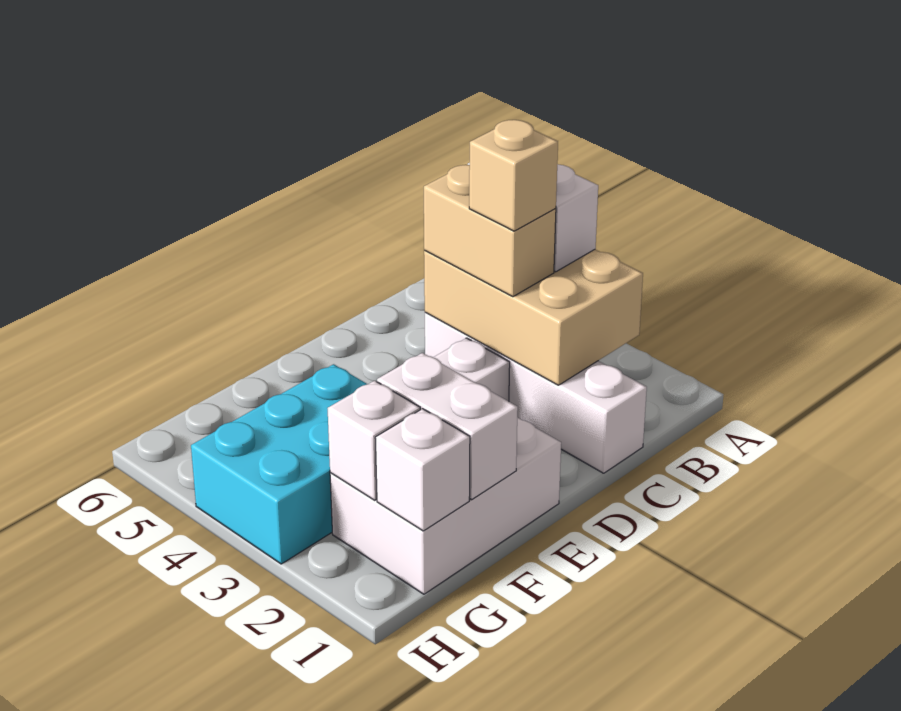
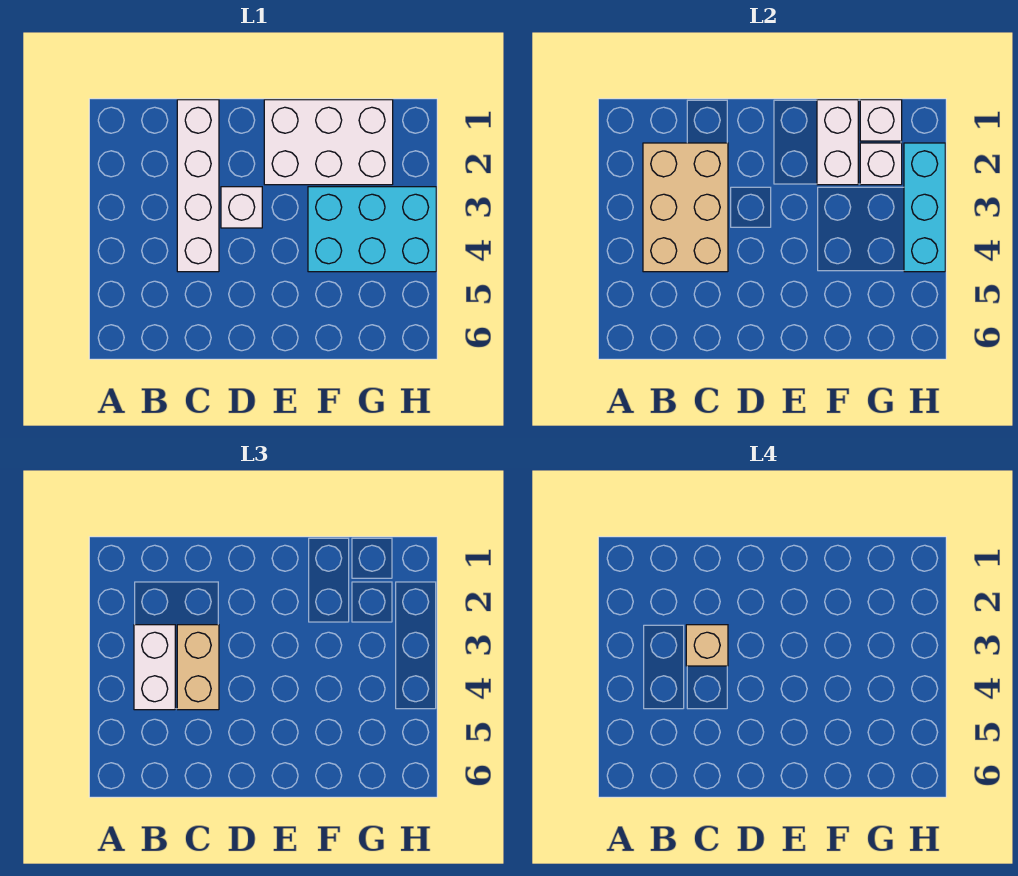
none -> cyan brick H2:H4 level 2

